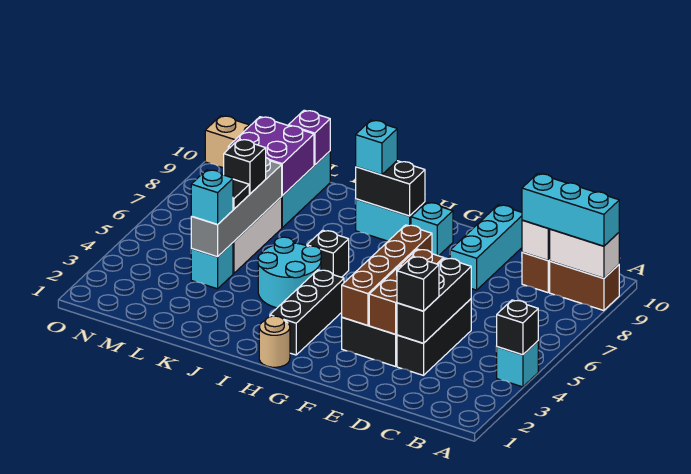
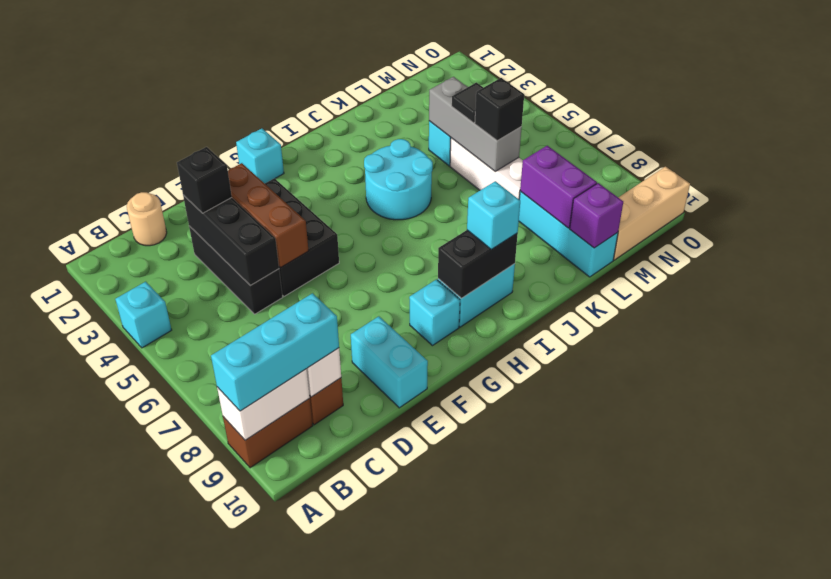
black brick A4 level 2 -> none
cyan brick E8:E10 level 1 -> cyan brick E9:E10 level 1
brown brick F3:F6 level 2 -> none
tan round brick H1 level 1 -> tan round brick C1 level 1
black brick H2:H4 level 1 -> none
black brick I6 level 1 -> none
grey brick L4:L7 level 2 -> grey brick L4:L6 level 2
cyan brick L4 level 3 -> cyan brick G1 level 1
purple brick L8:M9 level 2 -> purple brick L8:L9 level 2

